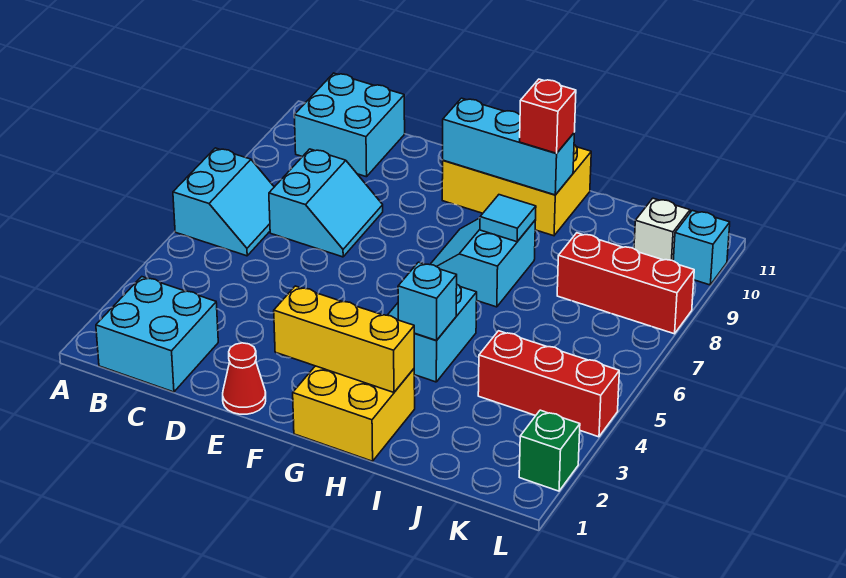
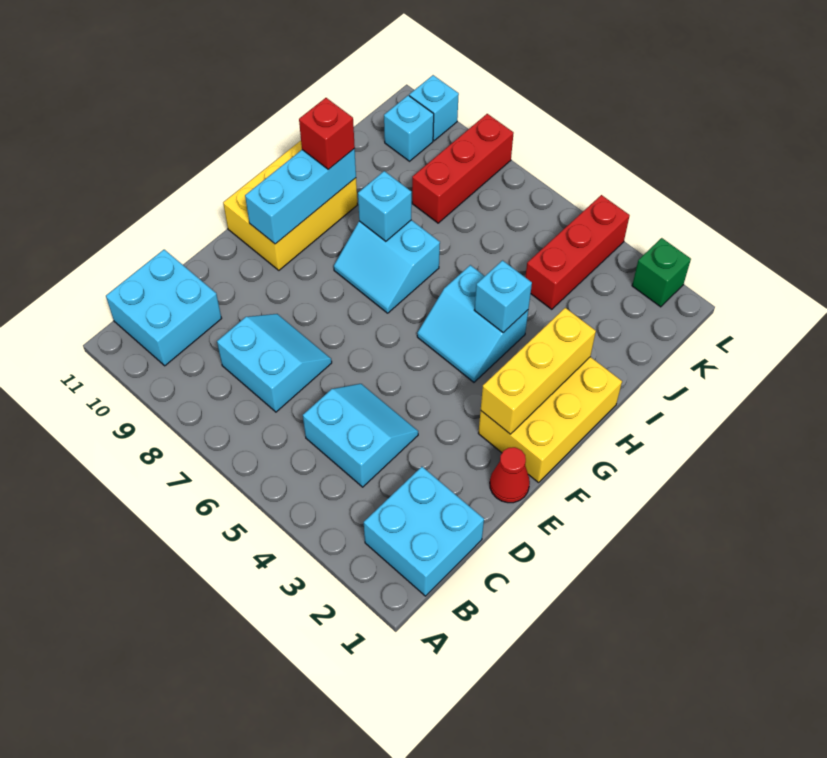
cyan slope A6:B7 level 1 top A -> cyan slope C4:D5 level 1 top C
yellow brick G1:H2 level 1 -> yellow brick F1:H2 level 1
cyan tile H8 level 2 -> cyan brick H8 level 2
white brick K10 level 1 -> cyan brick K10 level 1

